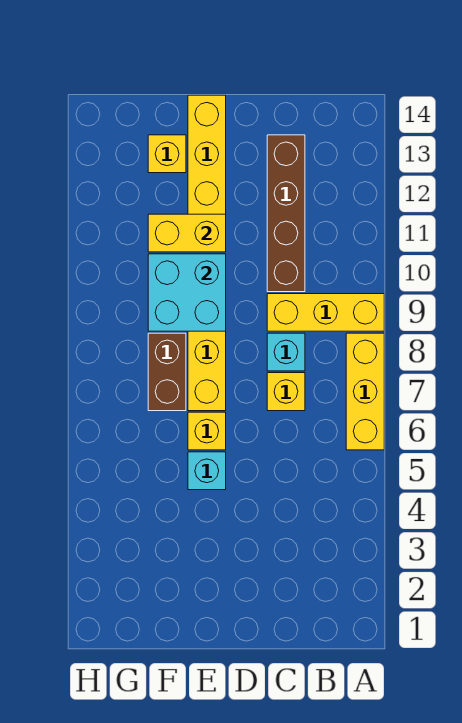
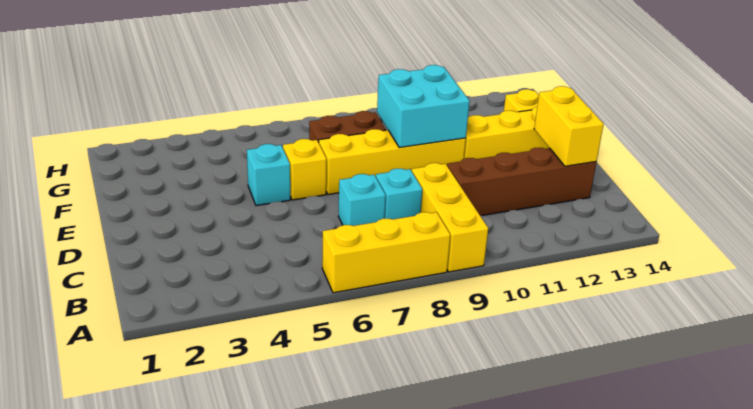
yellow brick C7 level 1 -> cyan brick C7 level 1
yellow brick E11:F11 level 2 -> yellow brick C13:D13 level 2

